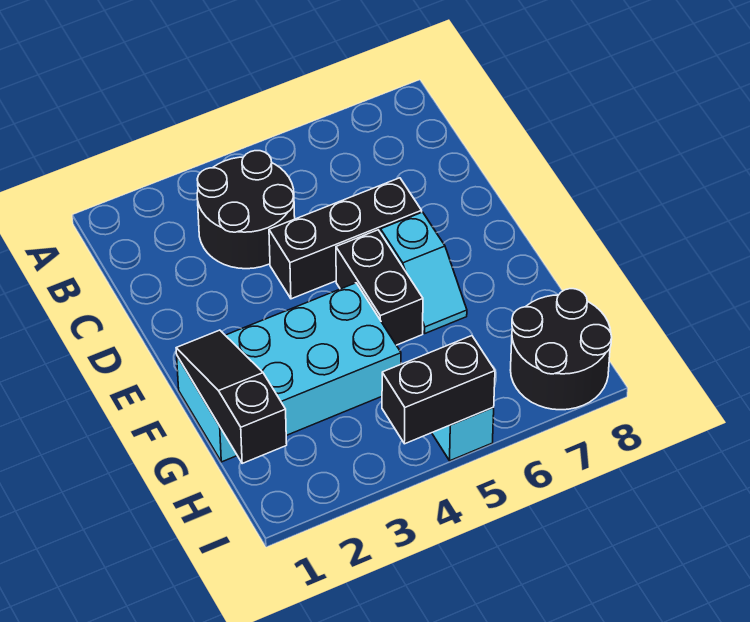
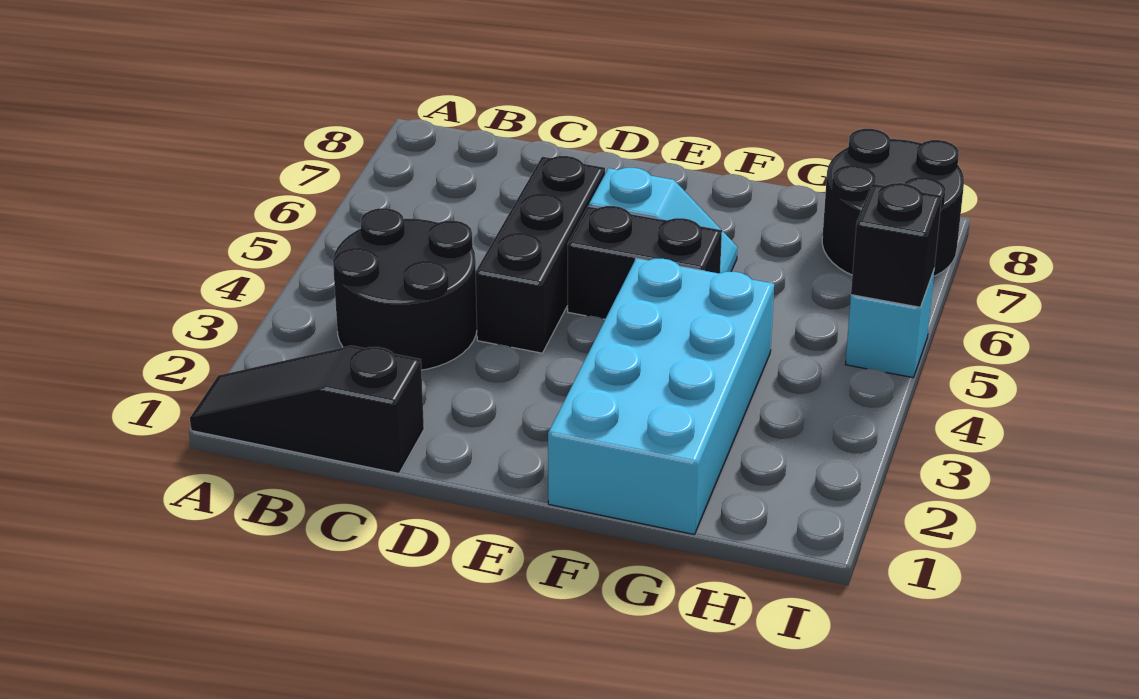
black slope F1:H1 level 2 top H -> black slope A1:C1 level 1 top C
black brick I4:I5 level 2 -> black brick I5 level 2

